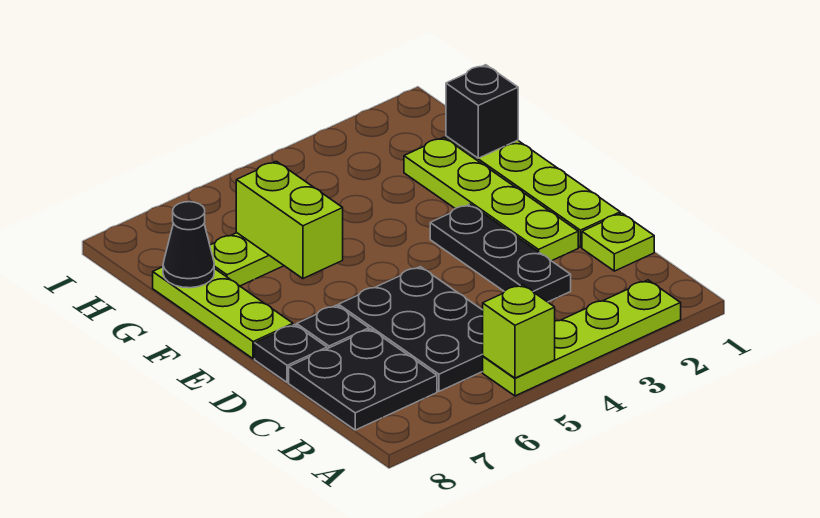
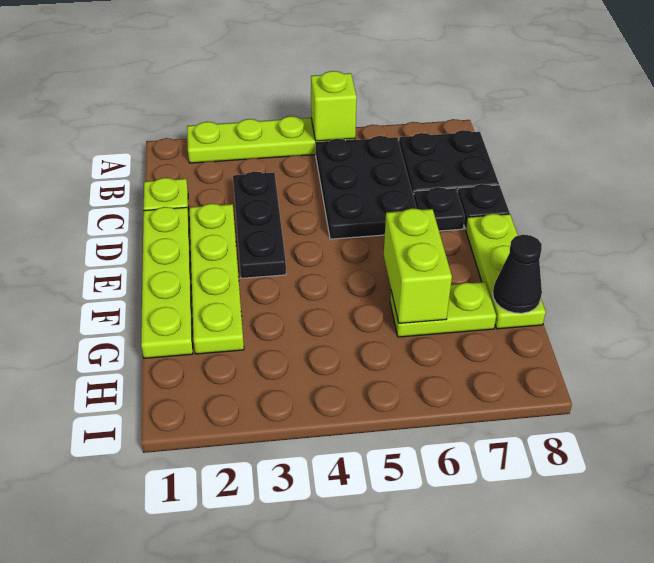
black brick G1 level 2 -> none

